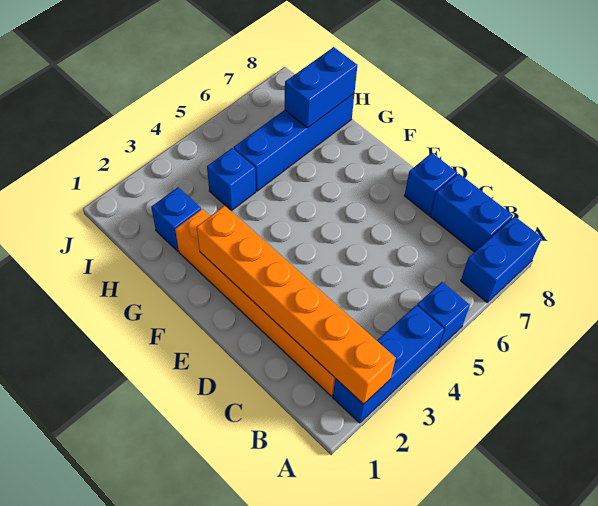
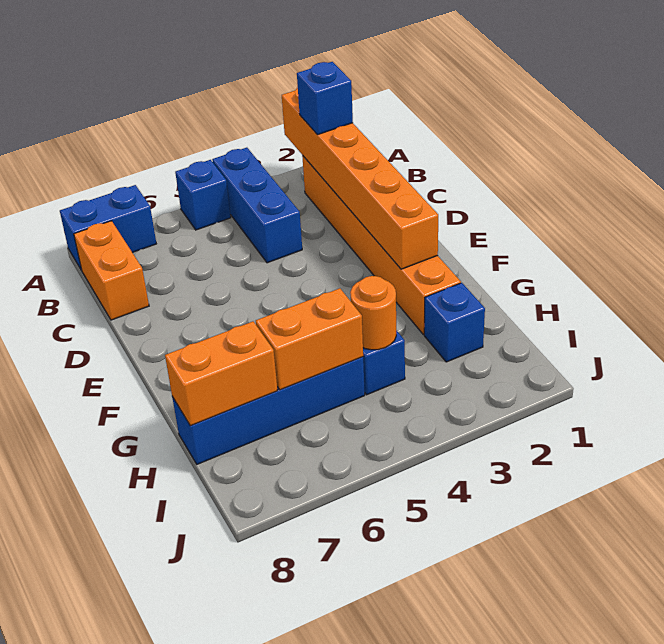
blue brick A2:A4 level 1 -> blue brick A4:C4 level 1
blue brick B8:C8 level 1 -> orange brick B8:C8 level 1
blue brick D8 level 1 -> blue brick B2 level 3
none -> orange round brick H4 level 2
none -> orange brick H5:H6 level 2
blue brick H7:H8 level 2 -> orange brick H7:H8 level 2

